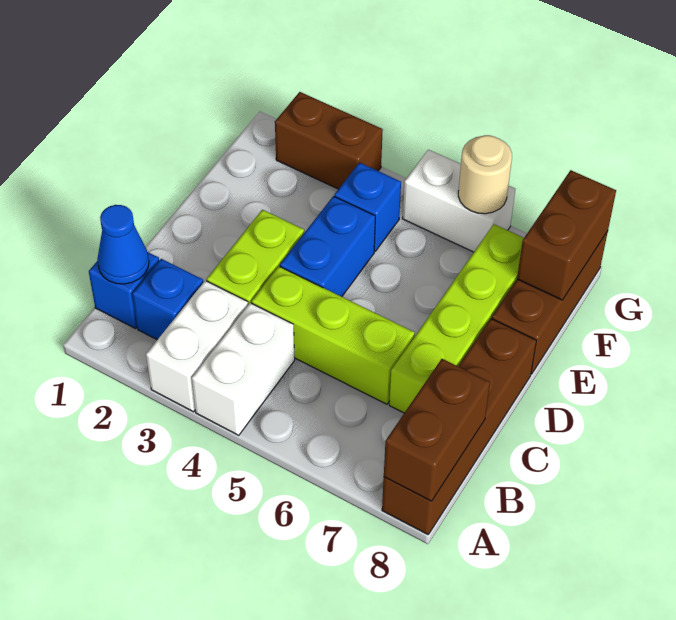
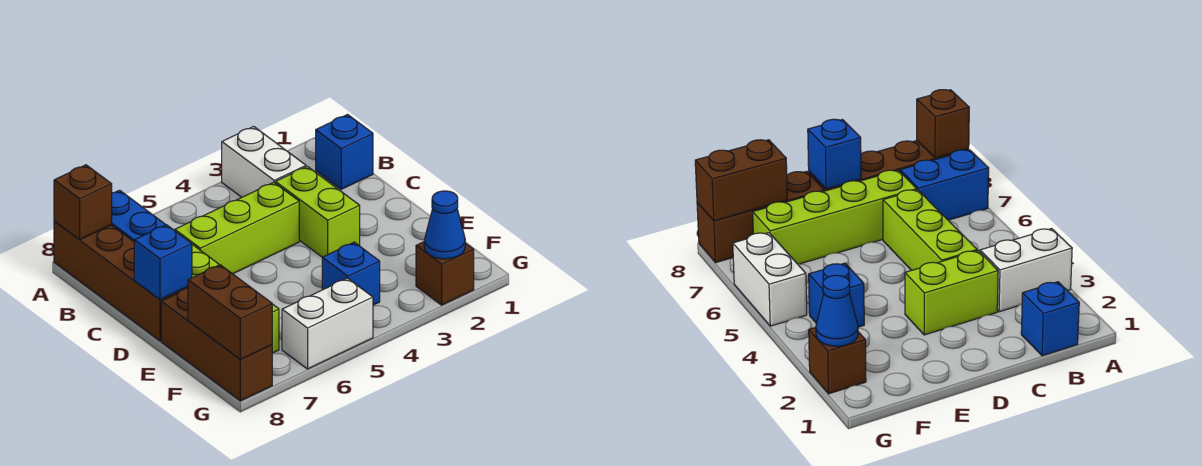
white brick A4:B4 level 1 -> none
brown brick A8:B8 level 2 -> brown brick A8 level 2
blue cone B1 level 2 -> blue cone G2 level 2
blue brick B2 level 1 -> blue brick D8 level 2
blue brick D4:E4 level 1 -> blue brick A7:B7 level 1
brown brick G2:G3 level 1 -> brown brick G2 level 1
tan round brick G6 level 2 -> none

